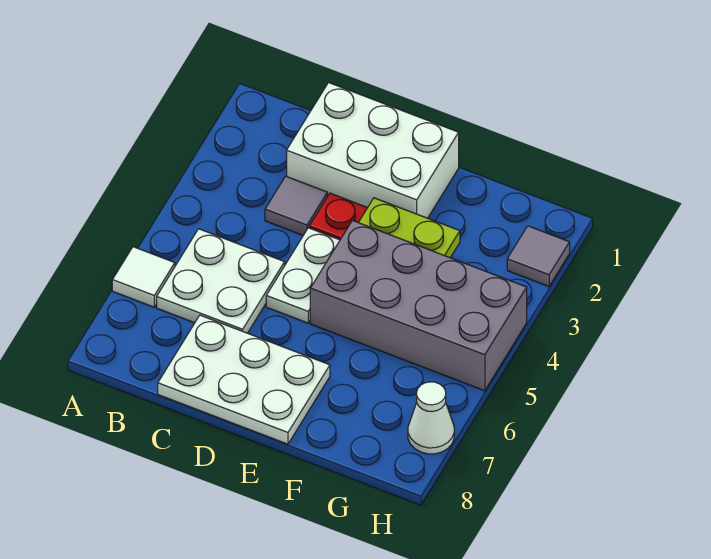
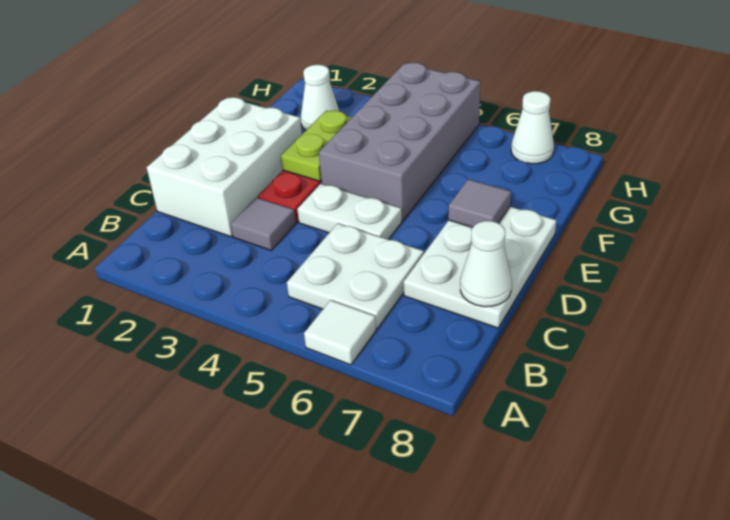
none -> white cone C8 level 2
none -> white cone G2 level 1
grey tile H2 level 1 -> grey tile E7 level 2

